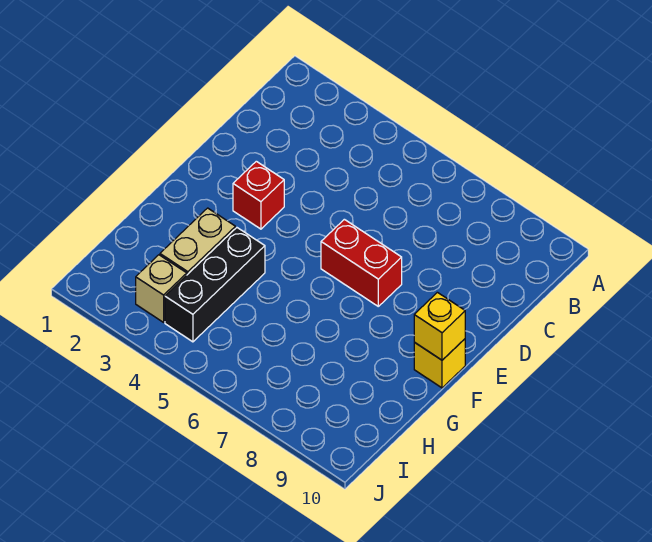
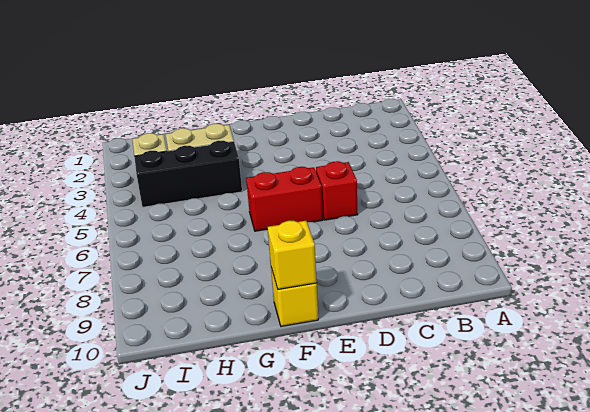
red brick E3 level 1 -> red brick D6 level 1
red brick E6:E7 level 1 -> red brick E6:F6 level 1

